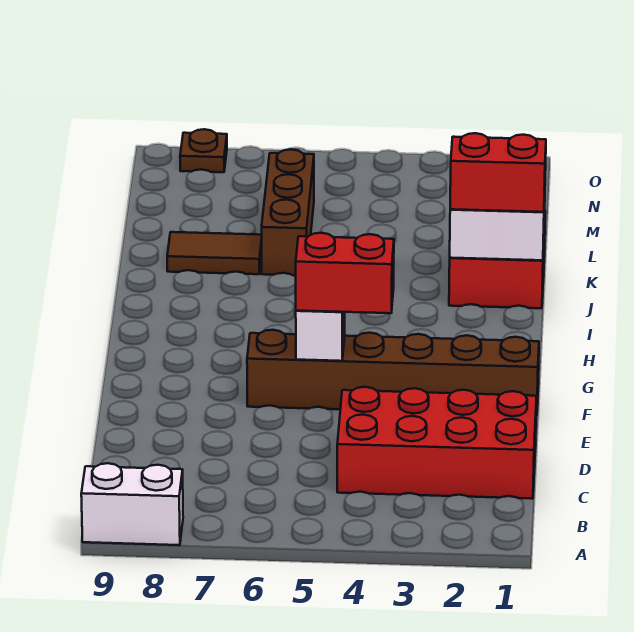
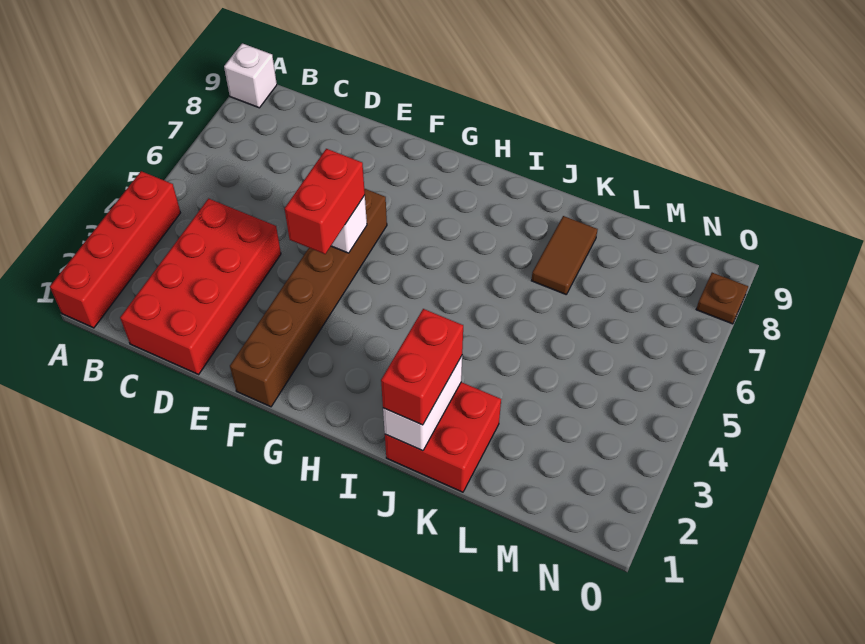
none -> red brick A1:A4 level 1
white brick A8:A9 level 1 -> white brick A9 level 1
brown brick K6:M6 level 1 -> none

